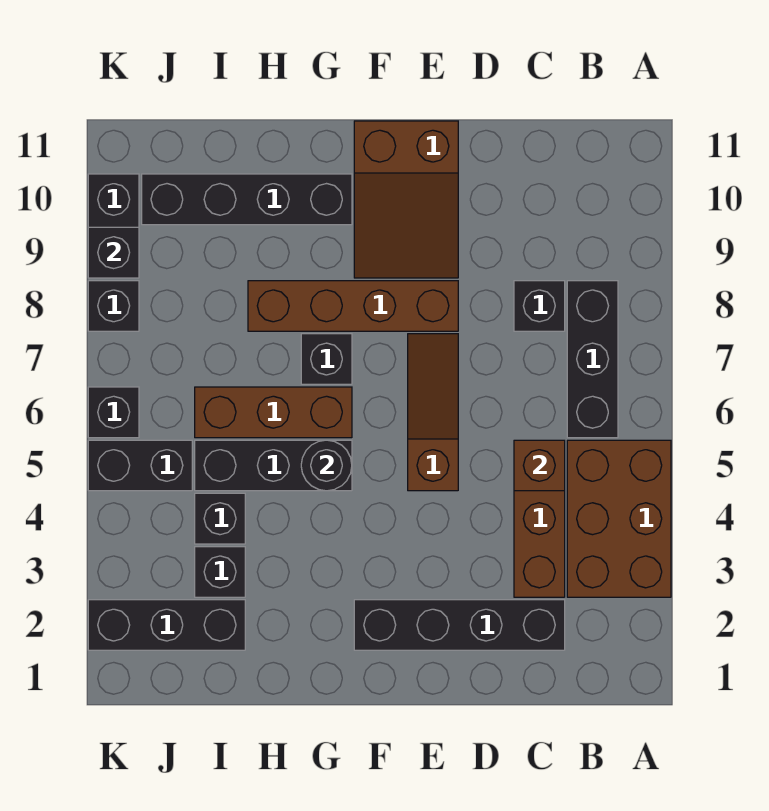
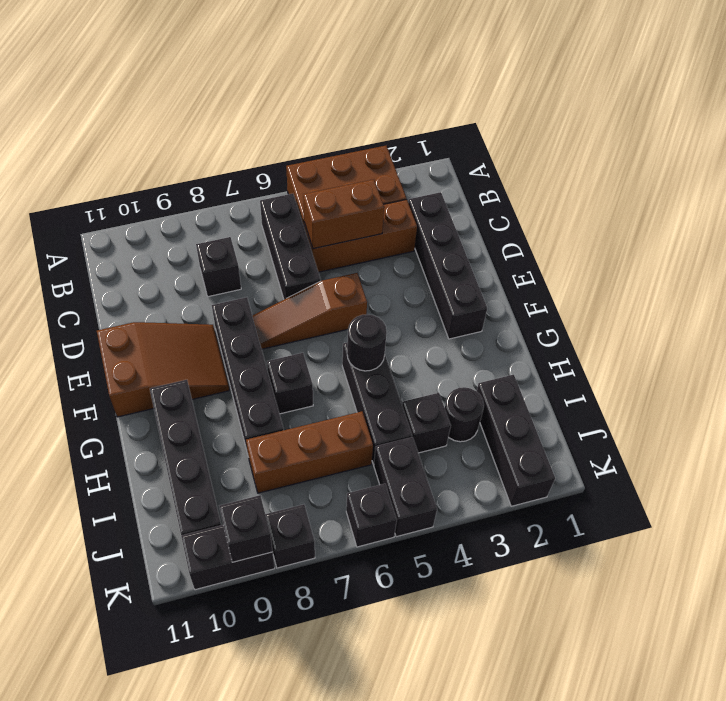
black brick B6:B8 level 1 -> black brick B6:D6 level 1
brown brick C5 level 2 -> brown brick C4:C5 level 2
brown brick E8:H8 level 1 -> black brick E8:H8 level 1
brown brick G6:I6 level 1 -> brown brick I6:I8 level 1
black brick I3 level 1 -> black round brick I3 level 1

